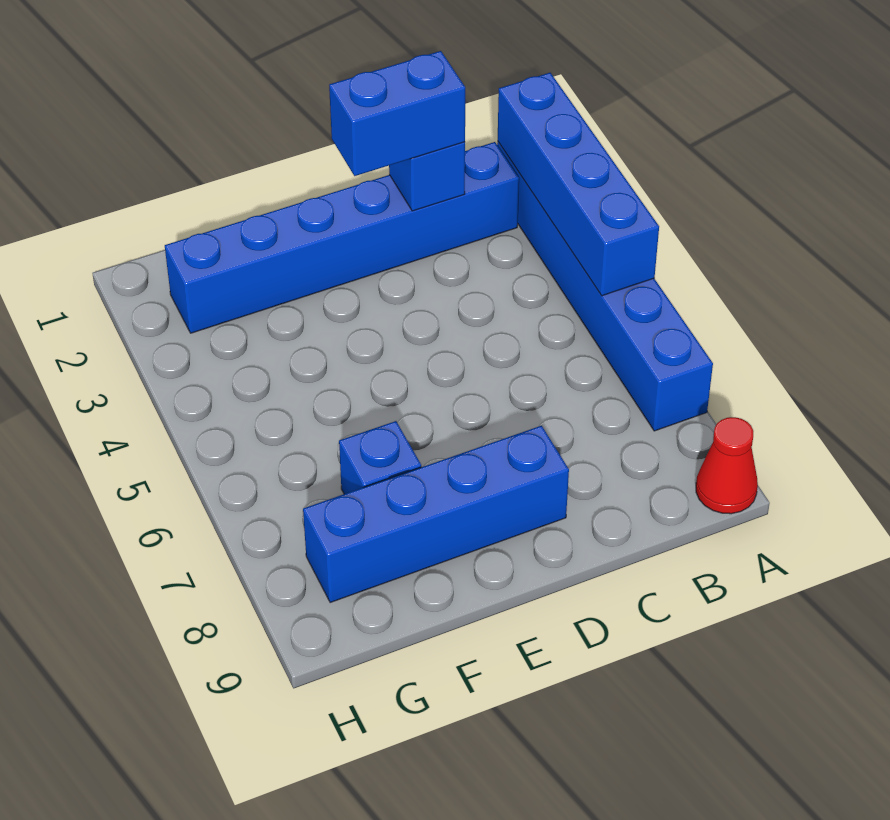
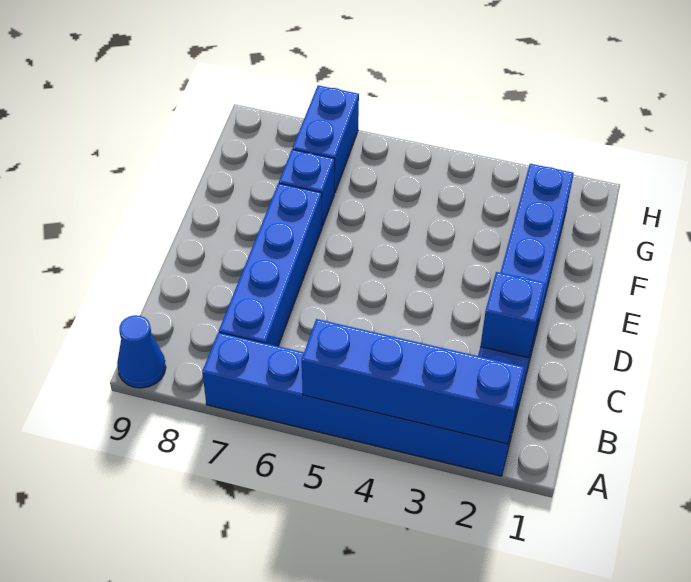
red cone A9 level 1 -> blue cone A9 level 1
blue brick C2:D2 level 3 -> blue brick G7:H7 level 1
blue brick D8:G8 level 1 -> blue brick B7:E7 level 1

